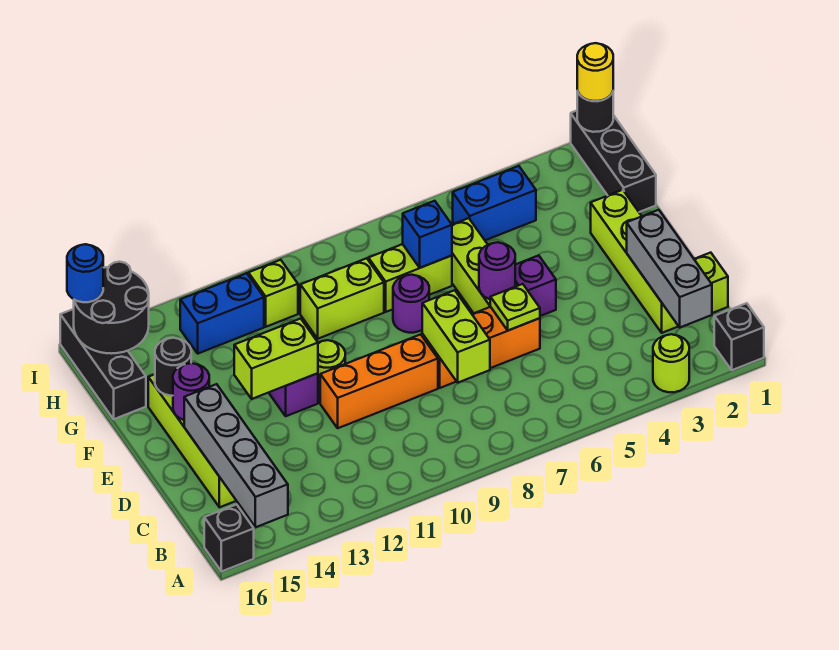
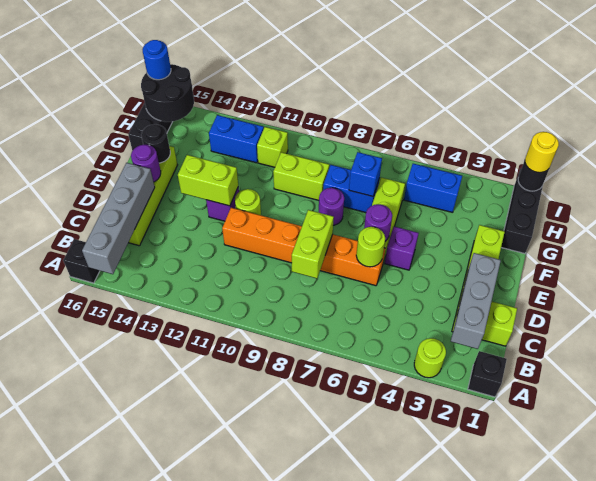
lime plate D6 level 2 -> lime round brick D6 level 2
lime brick G7:G8 level 1 -> blue brick G7:G8 level 1

